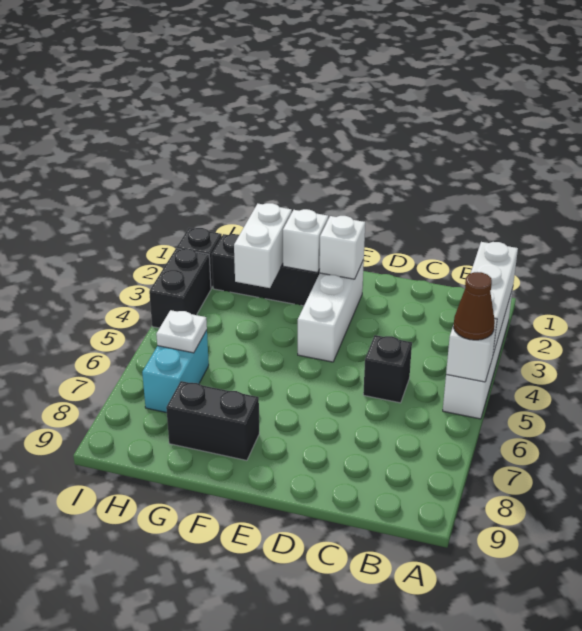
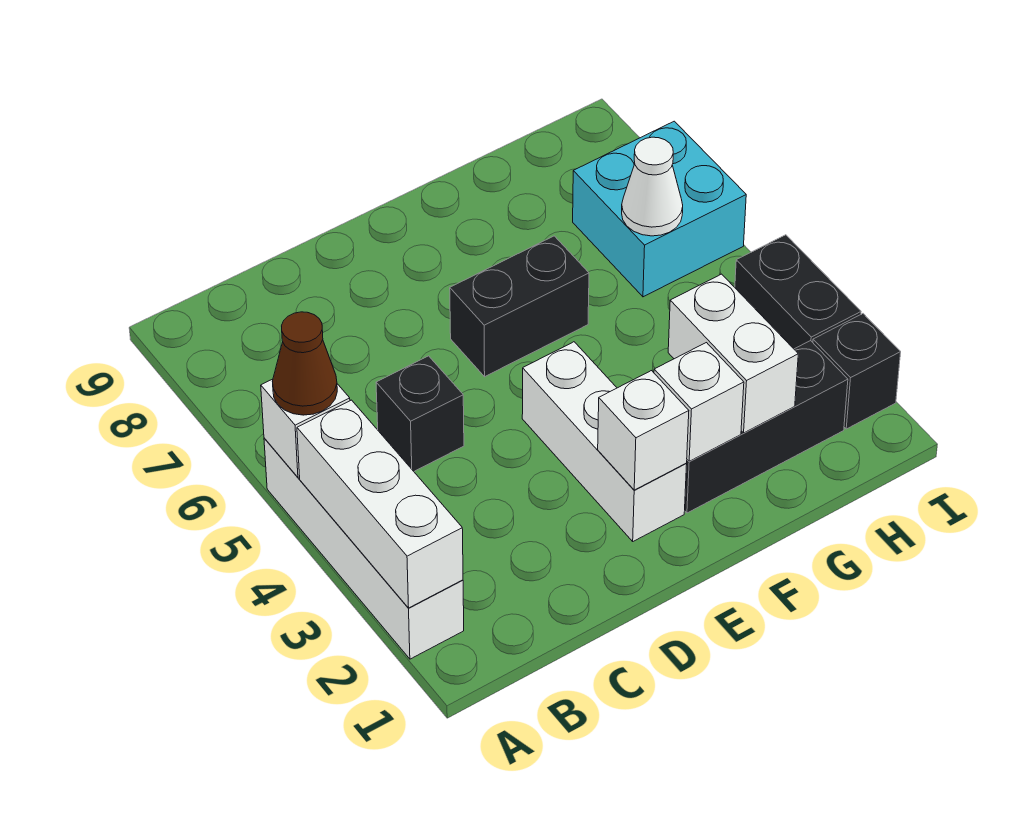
black brick F8:G8 level 1 -> black brick E6:F6 level 1
cyan brick H6:H7 level 1 -> cyan brick H6:I7 level 1
white plate H6 level 2 -> white cone H6 level 2

